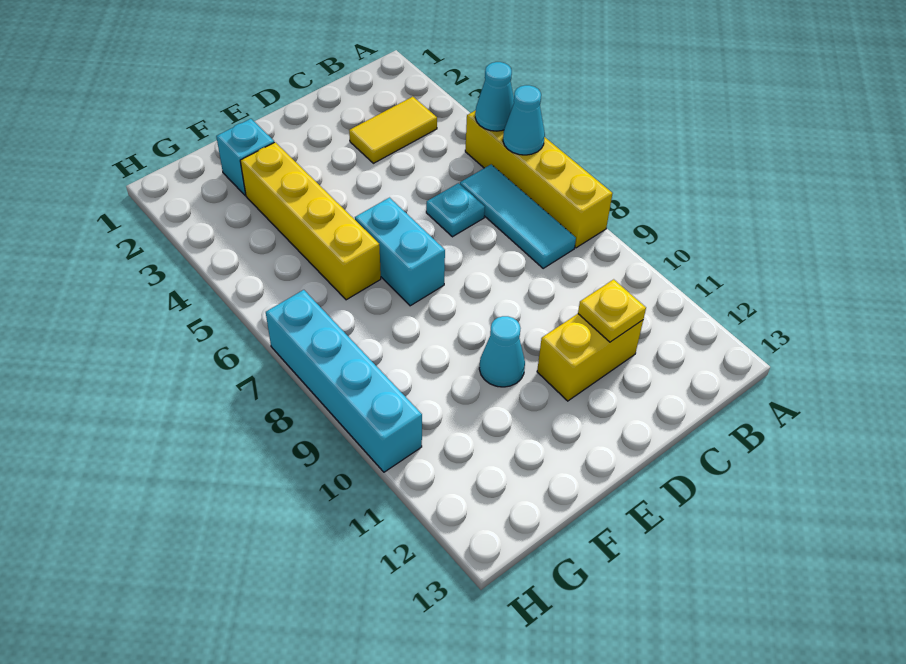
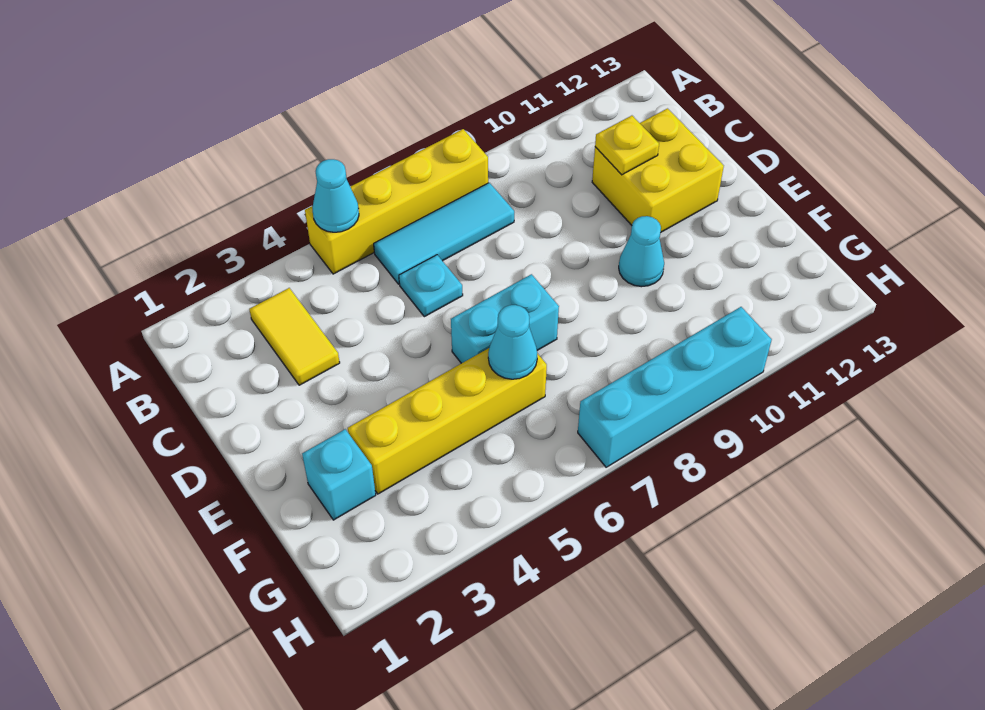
cyan cone A6 level 2 -> cyan cone F6 level 2
yellow brick C11:D11 level 1 -> yellow brick C11:D12 level 1

